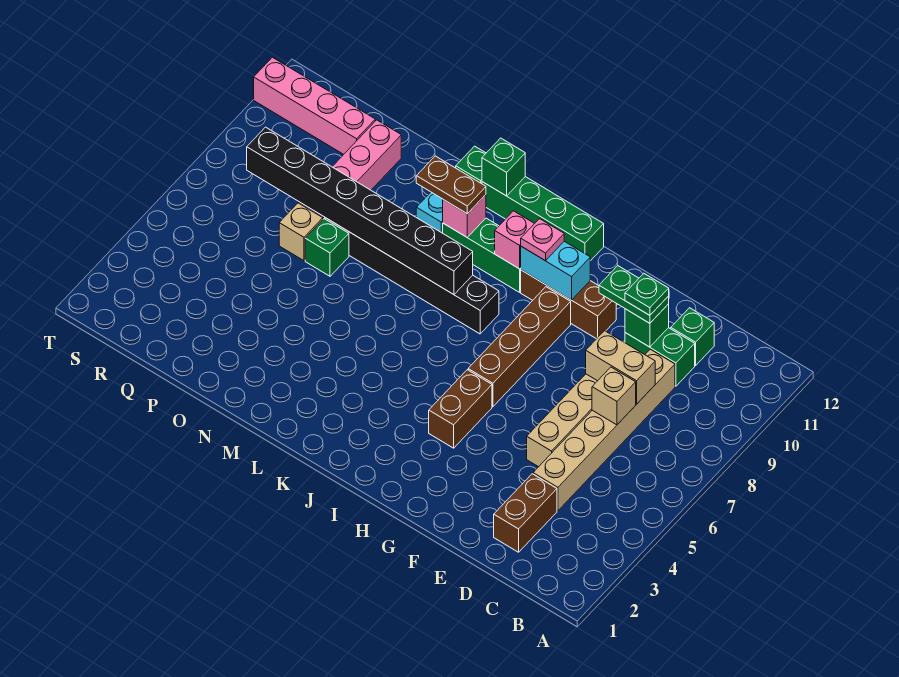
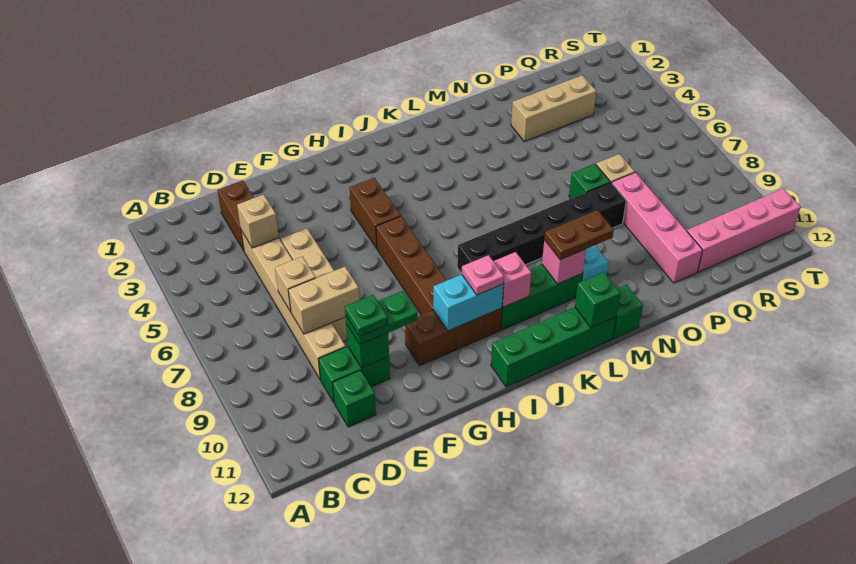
none -> tan brick D4 level 2
black brick K8:R8 level 2 -> none
none -> tan brick O3:Q3 level 1

